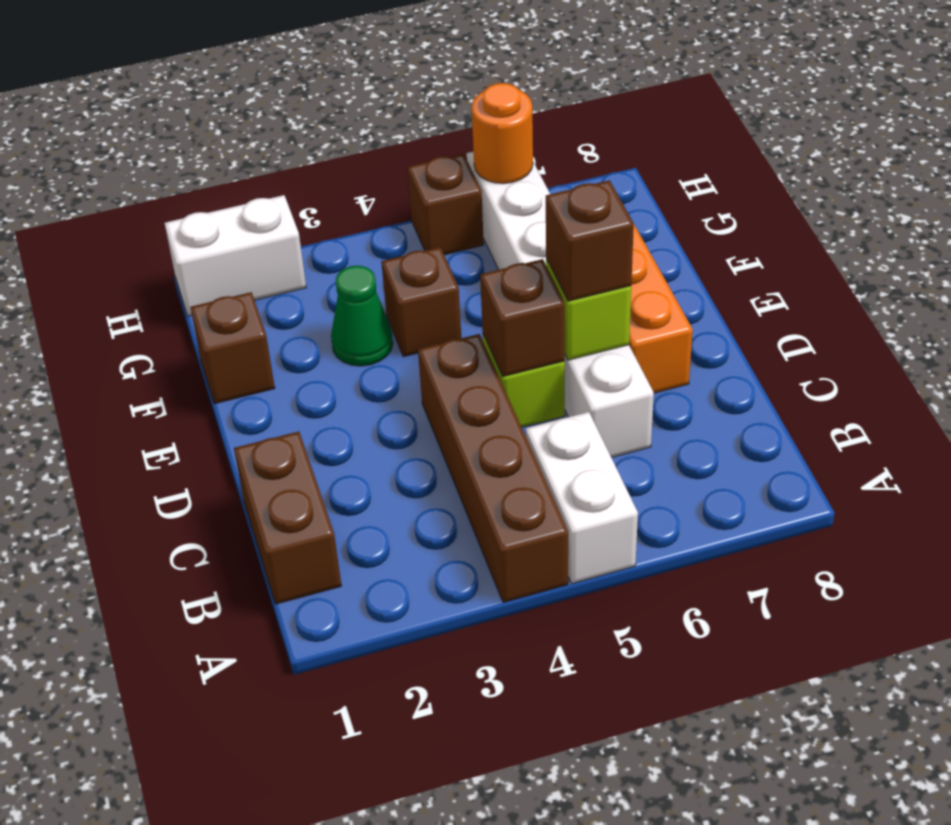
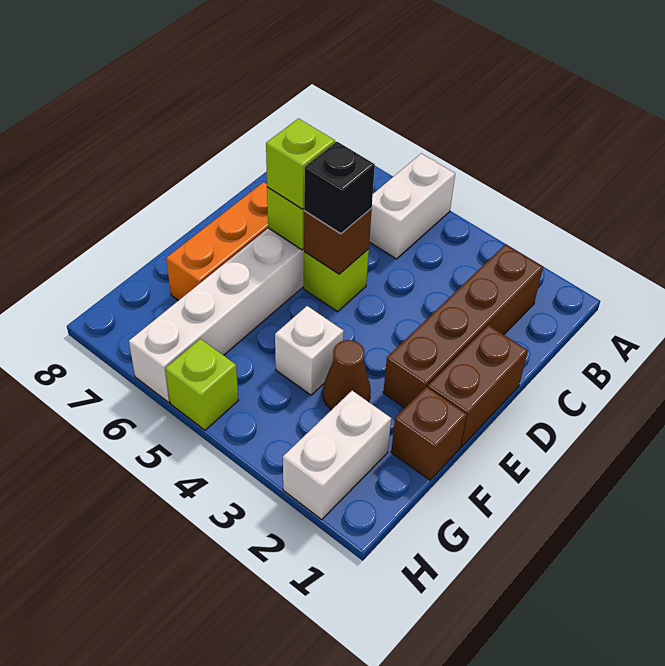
brown brick A4:D4 level 1 -> brown brick B2:E2 level 1
brown brick B1:C1 level 1 -> brown brick D1:E1 level 1
none -> black brick D5 level 3
brown brick D6 level 3 -> lime brick D6 level 3
green cone F3 level 1 -> brown cone F3 level 1
brown brick F4 level 1 -> white brick F4 level 1
white brick H1:H2 level 1 -> white brick G2:H2 level 1
brown brick H5 level 1 -> lime brick H5 level 1
orange round brick H6 level 2 -> none

